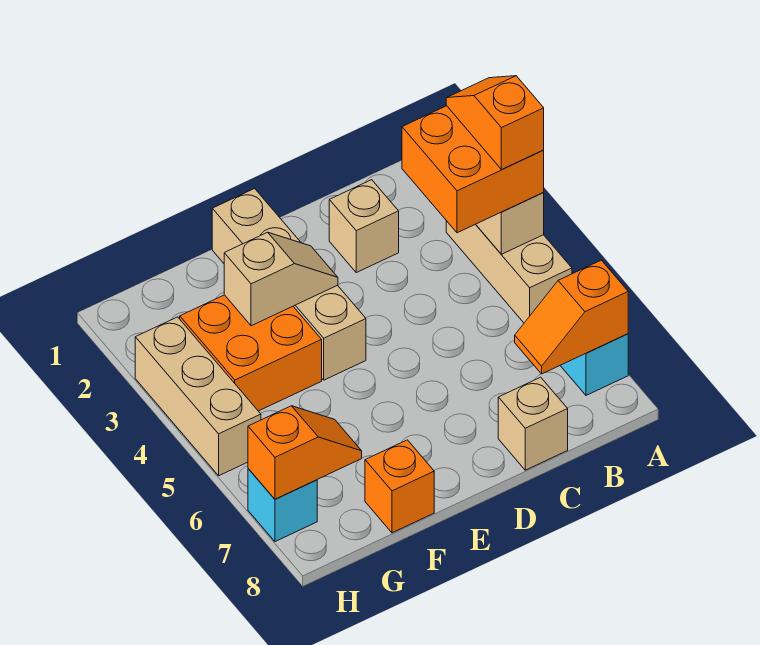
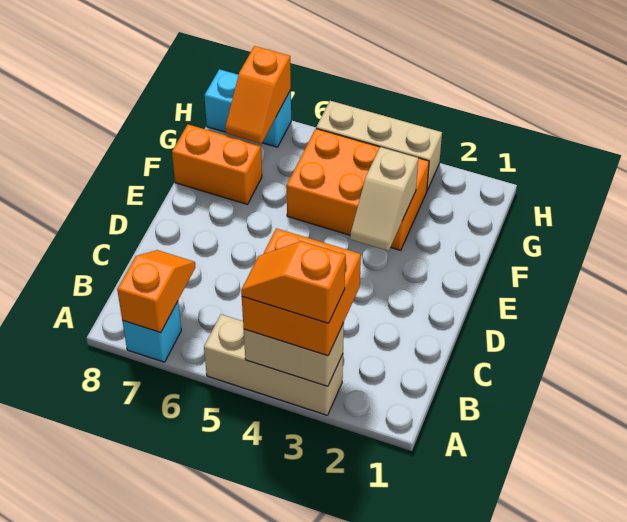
orange slope A3:A4 level 4 top 4 -> orange slope A3:A4 level 4 top 3
tan brick C2 level 1 -> none
tan brick C8 level 1 -> none
tan brick E1:E4 level 1 -> none
orange brick F3:G4 level 1 -> orange brick F3:G5 level 1
orange brick F8 level 1 -> orange brick F7:F8 level 1
cyan brick H7 level 1 -> cyan brick H7:H8 level 1

